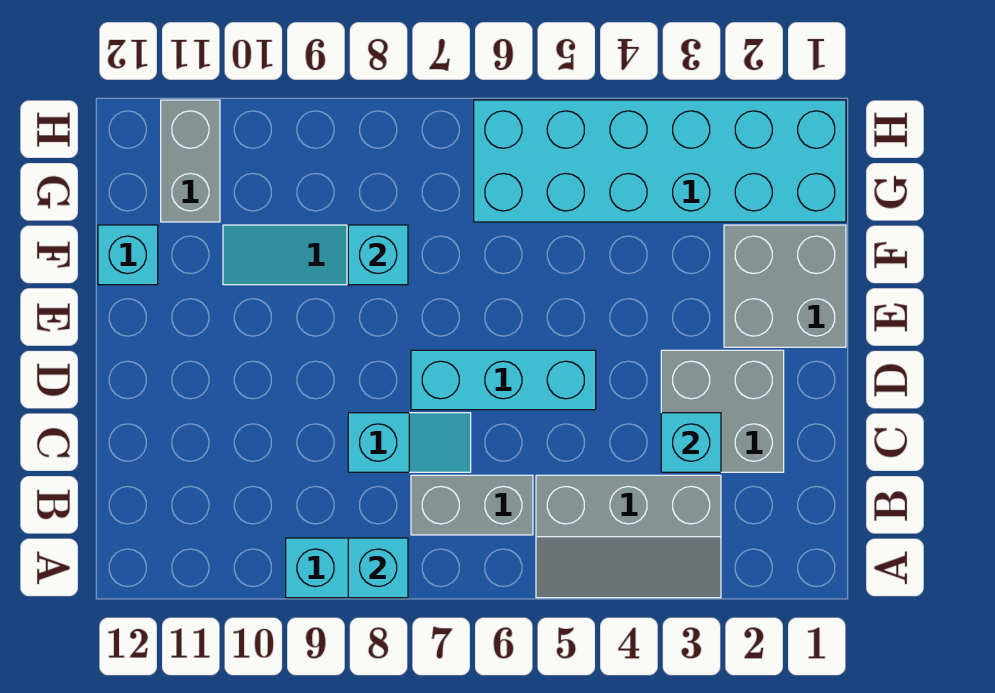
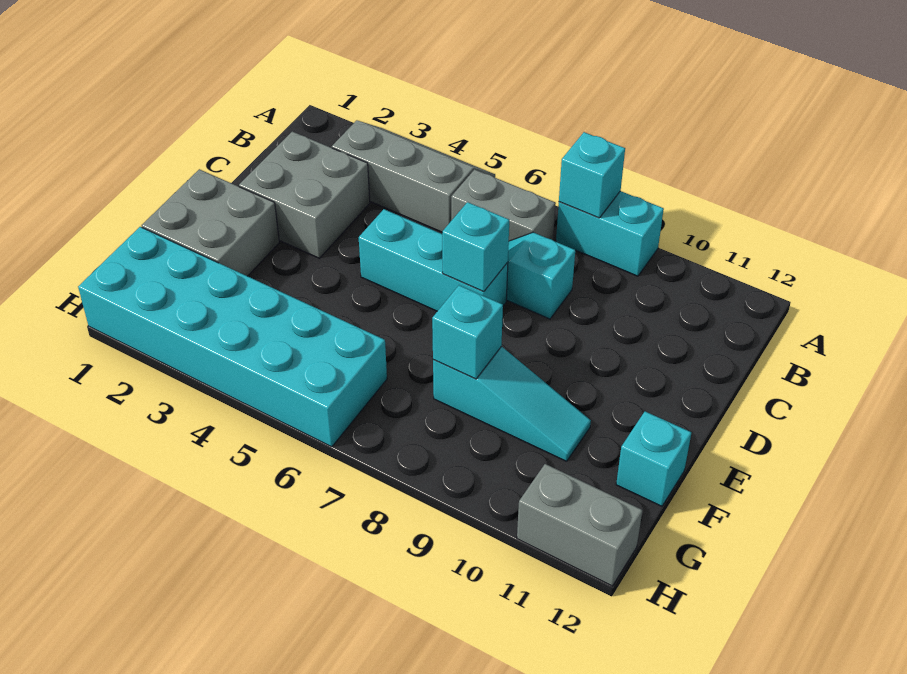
cyan brick C3 level 2 -> cyan brick D7 level 2
grey brick G11:H11 level 1 -> grey brick H11:H12 level 1

